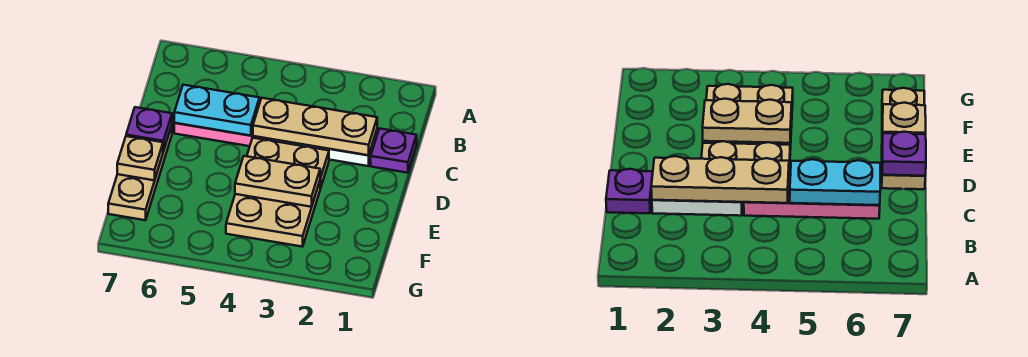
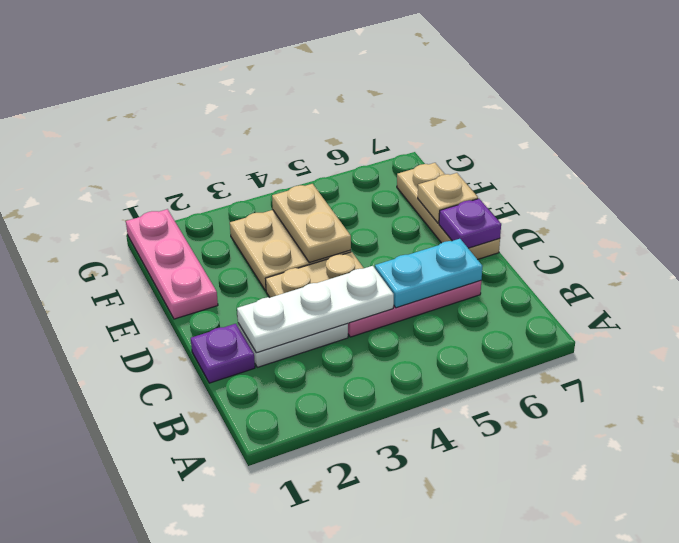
tan plate C2:C4 level 2 -> white plate C2:C4 level 2
none -> pink plate E1:G1 level 1
tan plate E3:E4 level 2 -> tan plate E4:F4 level 2

